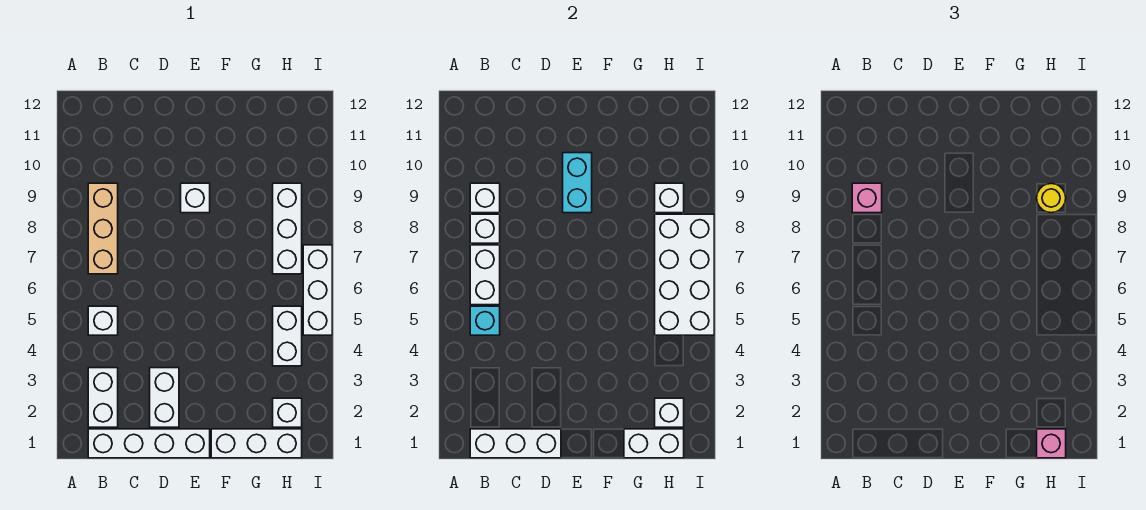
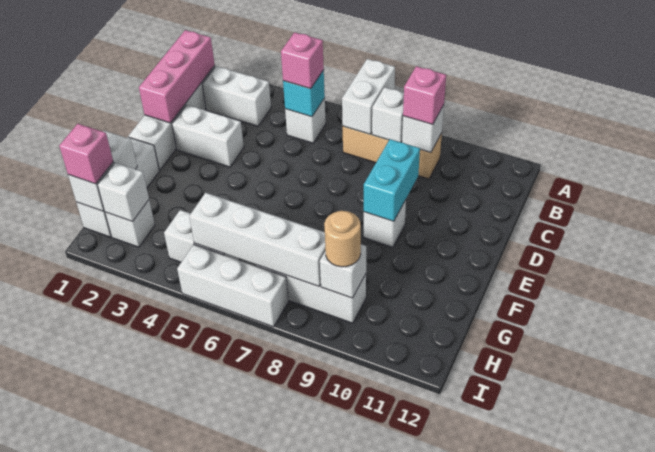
white brick B1:D1 level 2 -> pink brick B1:D1 level 2
none -> pink brick B5 level 3
white brick B6:B7 level 2 -> white brick A7:B7 level 2
cyan brick E9:E10 level 2 -> cyan brick D9:E9 level 2
white brick H5:I8 level 2 -> white brick H5:H8 level 2
yellow round brick H9 level 3 -> tan round brick H9 level 3

